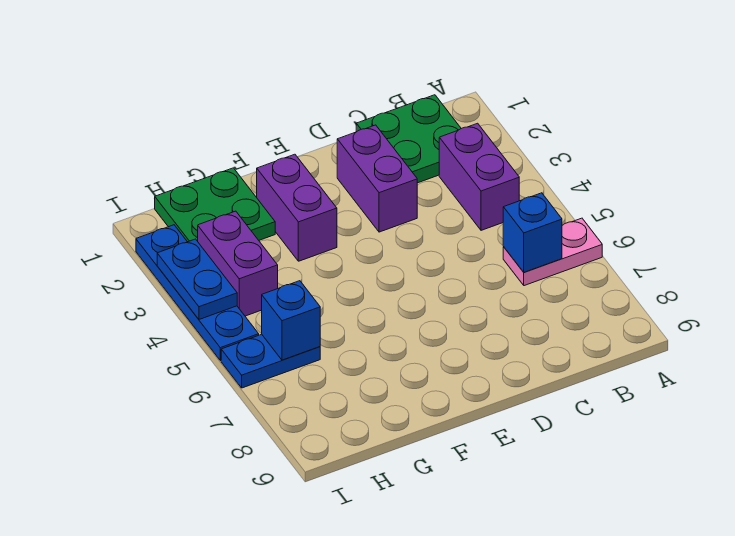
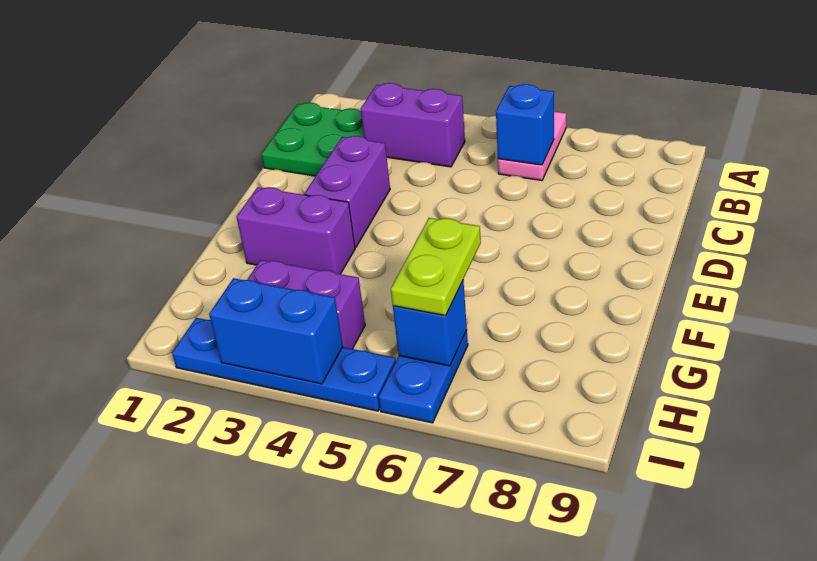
purple brick D2:D3 level 1 -> purple brick D3:E3 level 1
green plate G1:H2 level 1 -> none
none -> lime plate G6:H6 level 3
blue plate I3:I4 level 2 -> blue brick I3:I4 level 2

